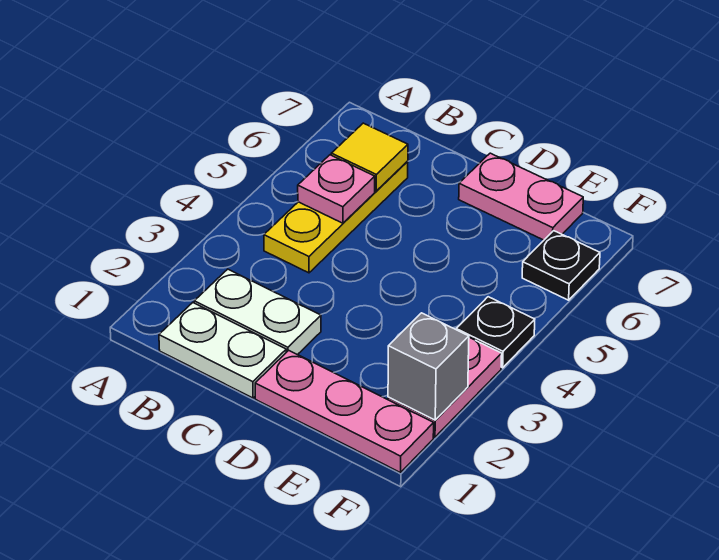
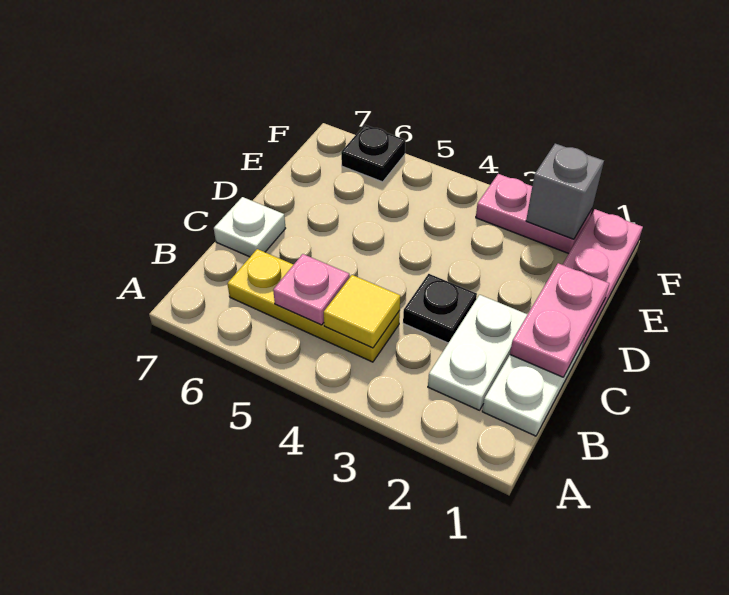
yellow tile B6 level 2 -> yellow tile B4 level 2
none -> white plate C7 level 1
pink plate D7:E7 level 1 -> pink plate C1:D1 level 2
black plate F4 level 1 -> black plate C3 level 1

